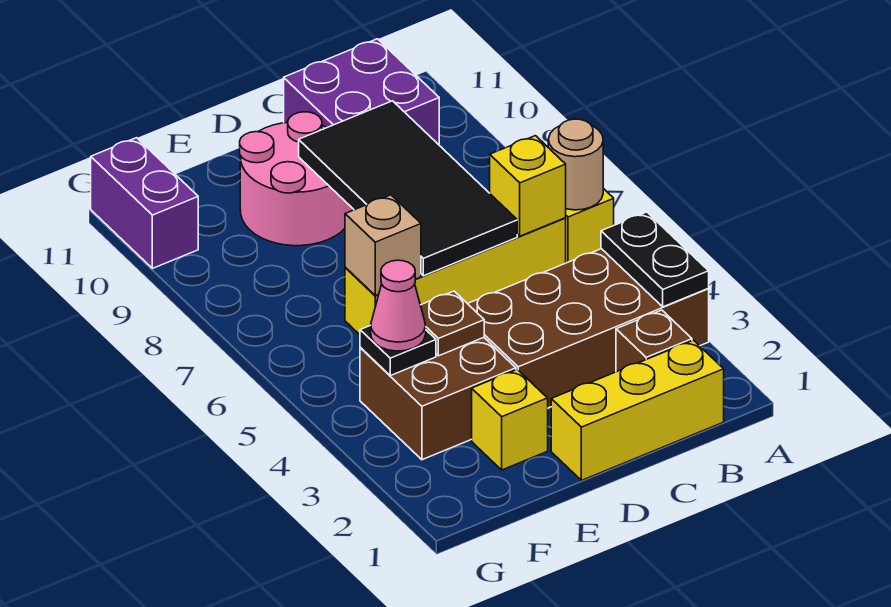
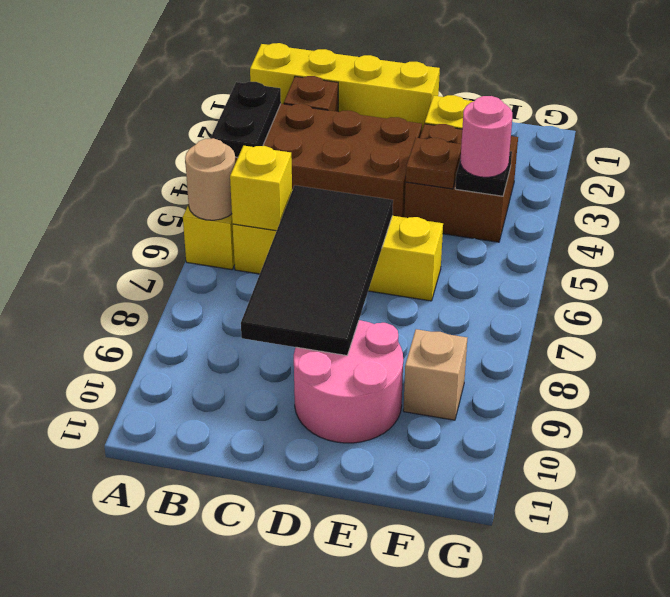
yellow brick B1:D1 level 1 -> yellow brick A1:D1 level 1
purple brick B10:C11 level 1 -> none
tan brick E6 level 2 -> tan brick F9 level 1
pink cone F4 level 3 -> pink round brick F4 level 3
purple brick G10:G11 level 1 -> none

